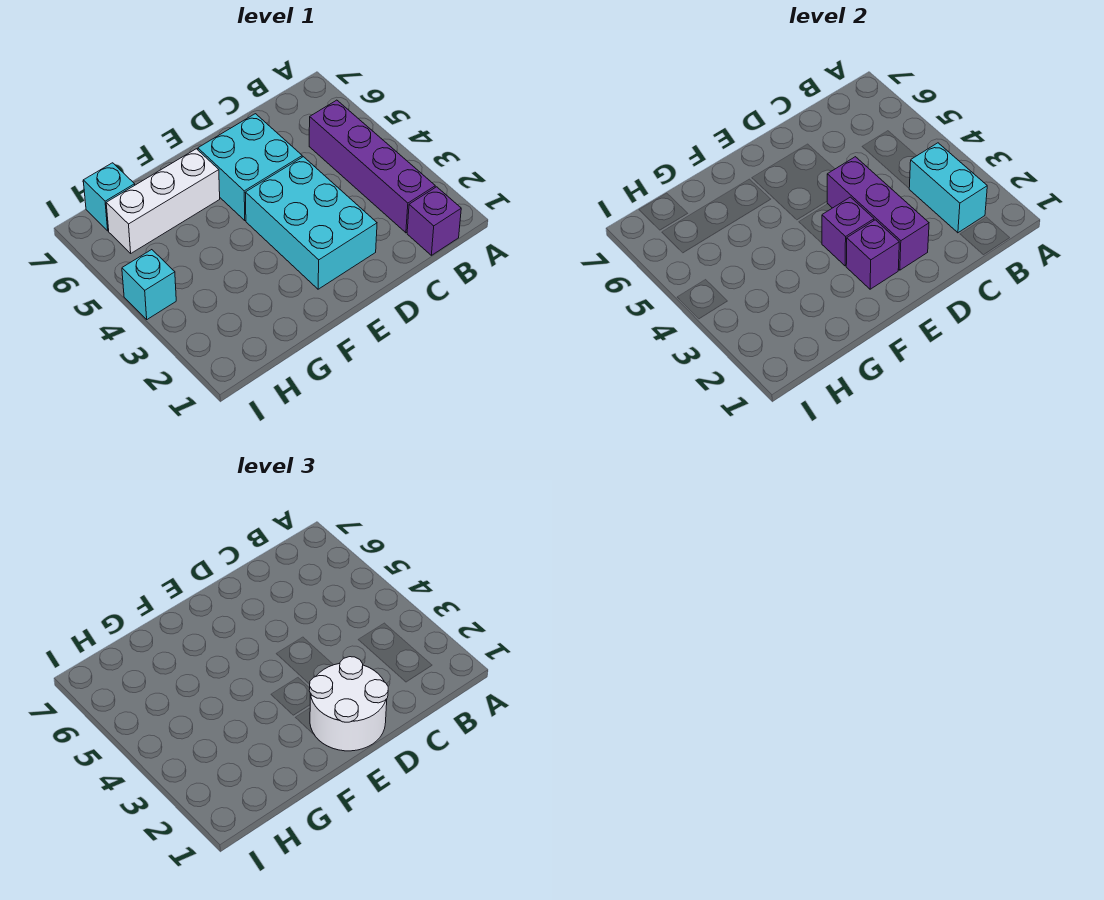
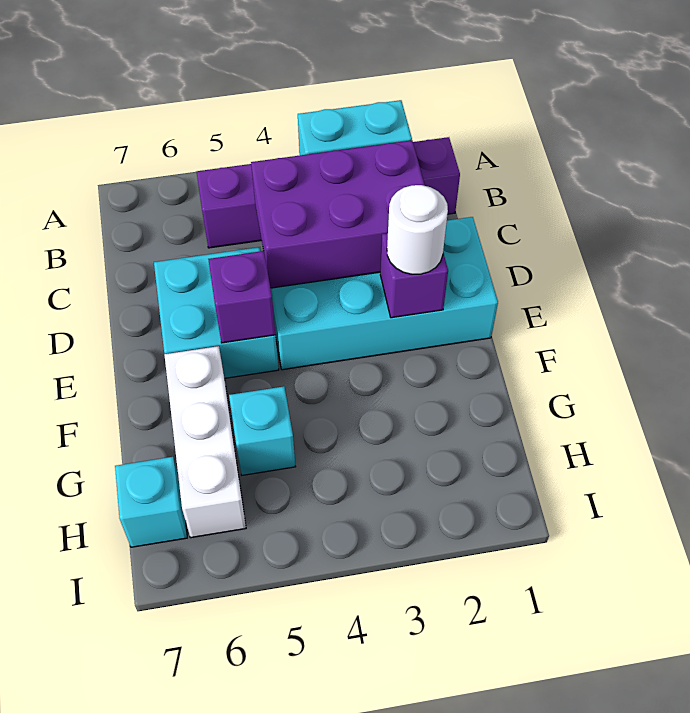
white round brick D1:E2 level 3 -> white round brick E2 level 3
cyan brick D2:E4 level 1 -> cyan brick D1:E4 level 1
purple brick D2:D4 level 2 -> purple brick C2:D4 level 2
purple brick E3 level 2 -> purple brick E5 level 2
cyan brick I4 level 1 -> cyan brick G5 level 1

